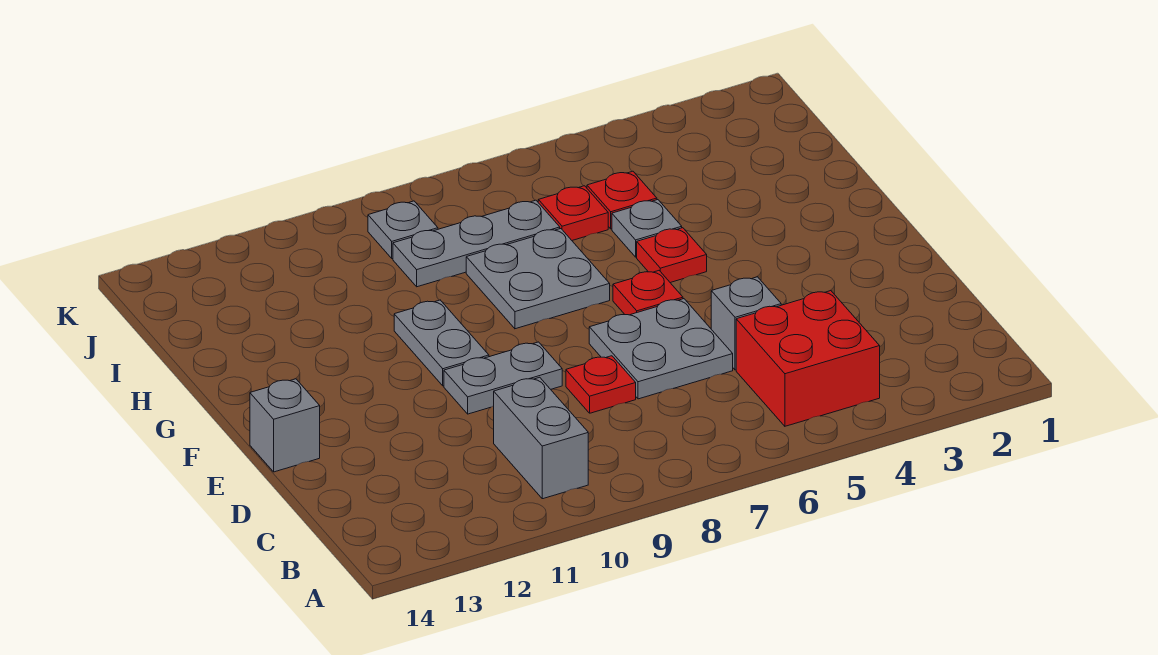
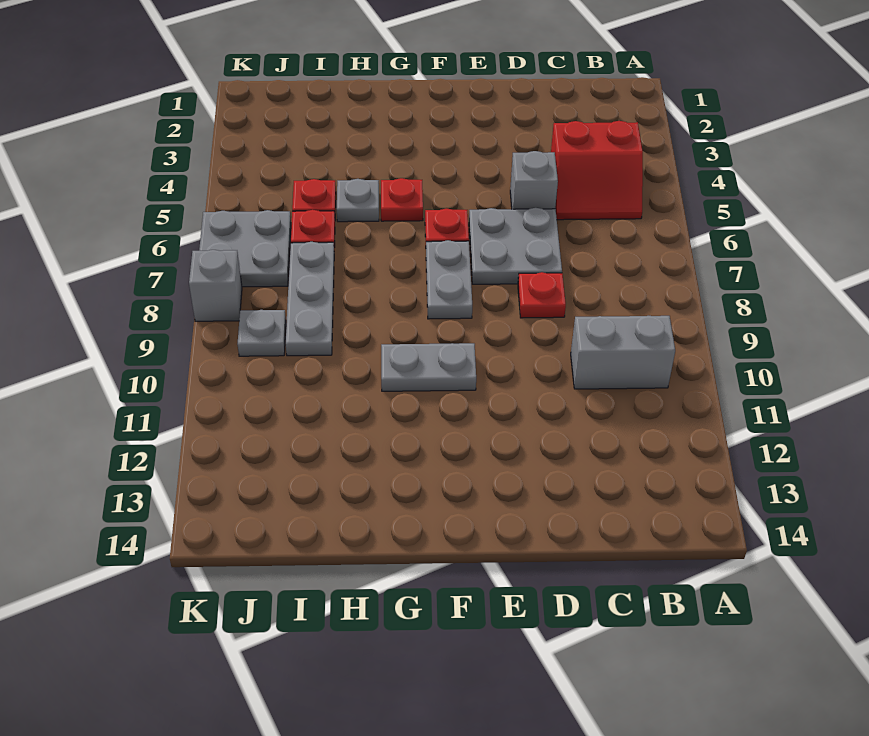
red brick B4:C5 level 1 -> red slope B4:C5 level 1 top 4
grey plate E9:E10 level 1 -> grey plate F7:F8 level 1
grey brick E14 level 1 -> grey brick K8 level 1
grey plate G7:H8 level 1 -> grey plate J6:K7 level 1

